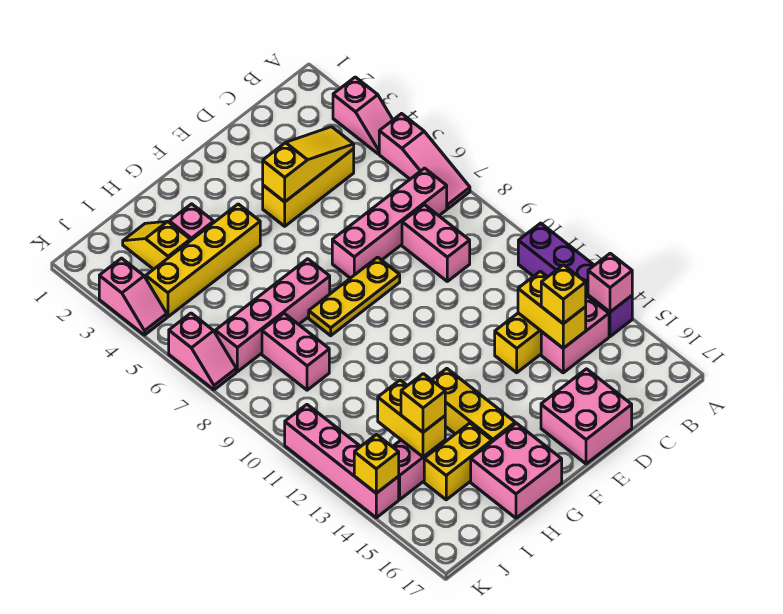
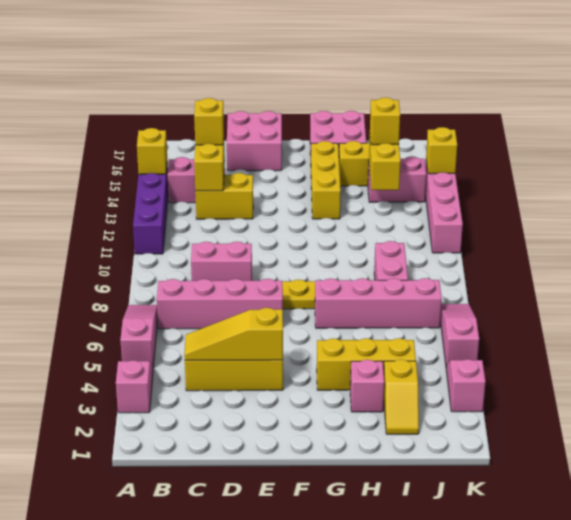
pink brick A14 level 2 -> yellow brick A14 level 2
pink brick C8:C9 level 1 -> pink brick C9:D9 level 1
yellow brick G4:J4 level 1 -> yellow brick G4:I4 level 1
pink slope K6:K7 level 1 top 6 -> pink slope K5:K7 level 1 top 5

